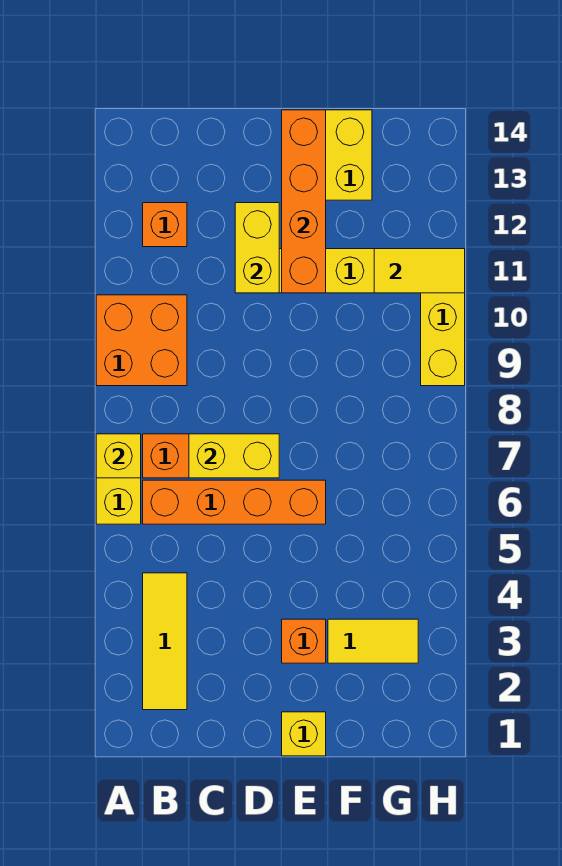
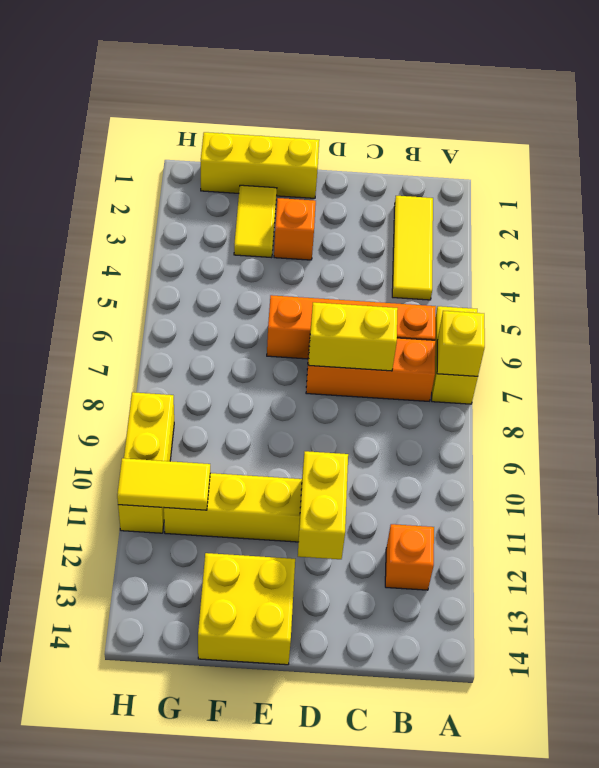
orange brick A9:B10 level 1 -> none
yellow brick E1 level 1 -> yellow brick E1:G1 level 1
orange brick E11:E14 level 2 -> none
yellow tile F3:G3 level 1 -> yellow tile F2:F3 level 1

